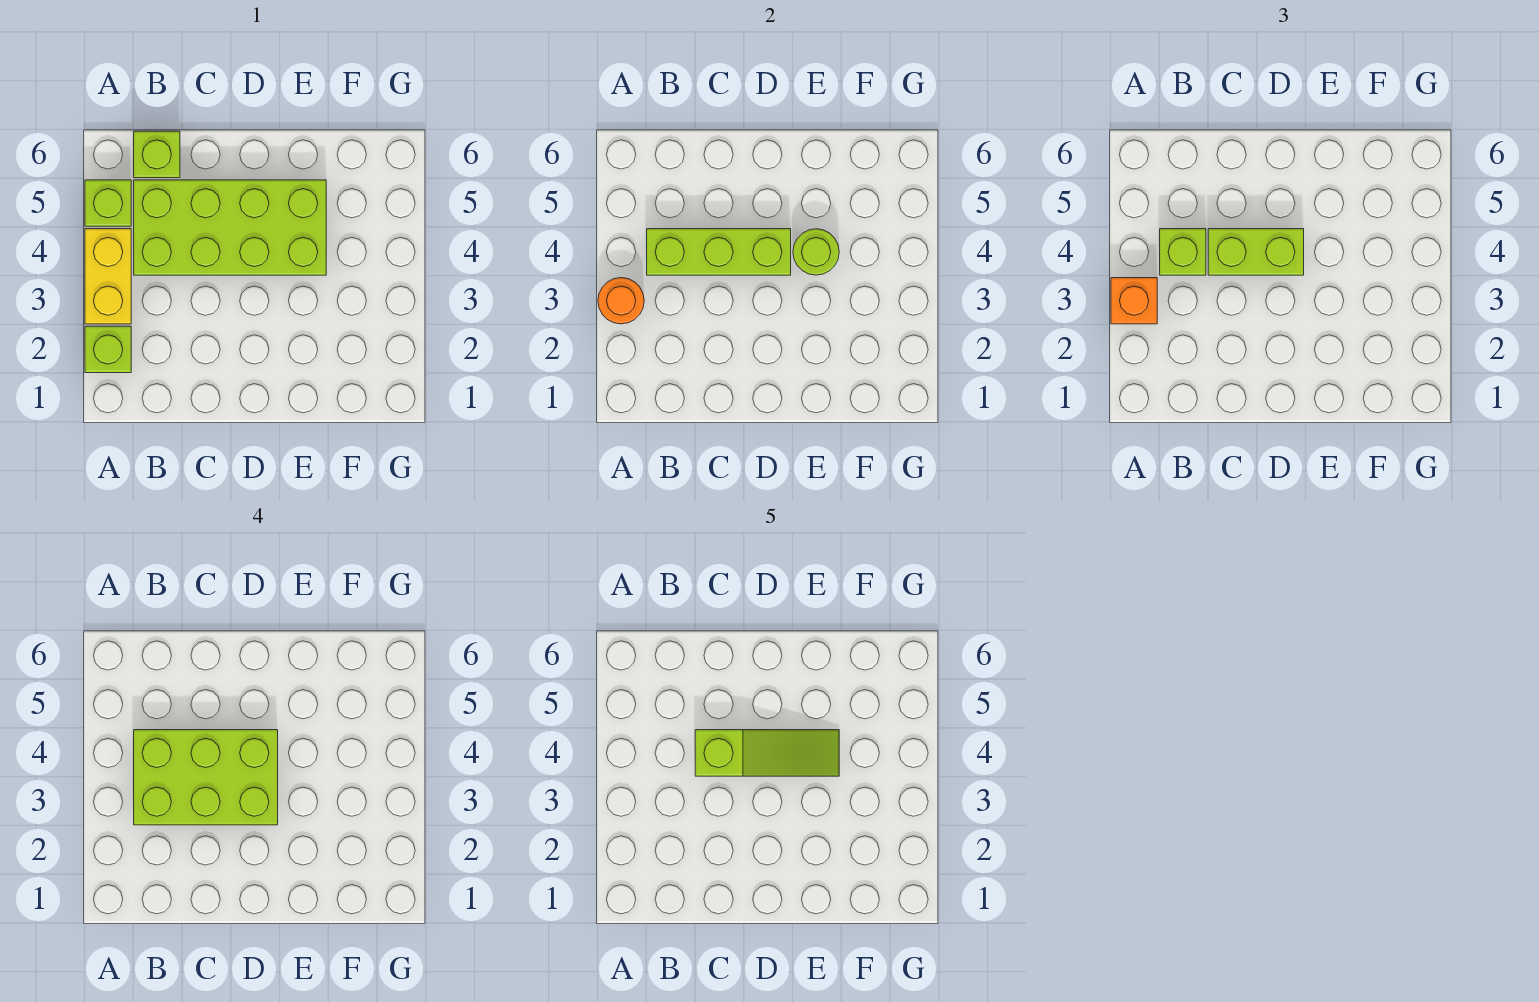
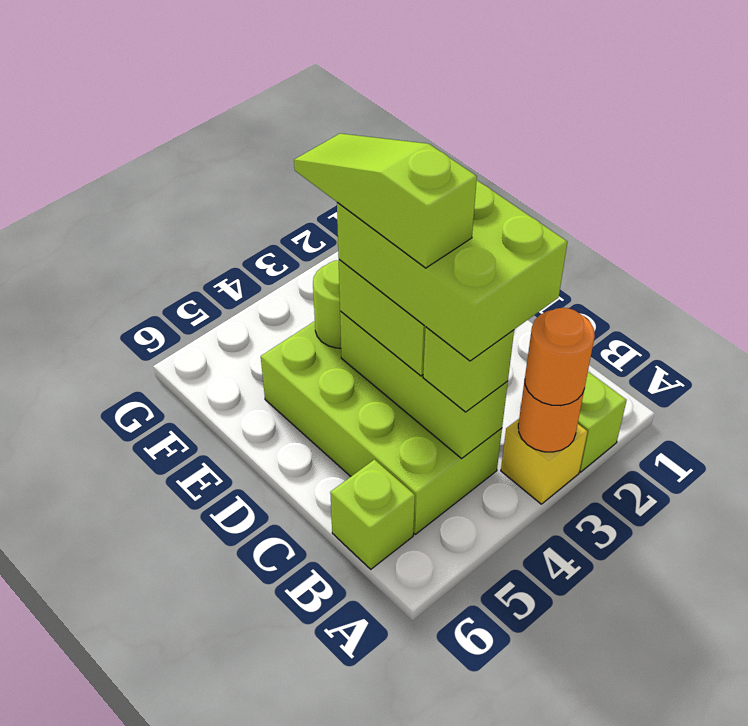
yellow brick A3:A4 level 1 -> yellow brick A3 level 1
orange brick A3 level 3 -> orange round brick A3 level 3
lime brick A5 level 1 -> none

